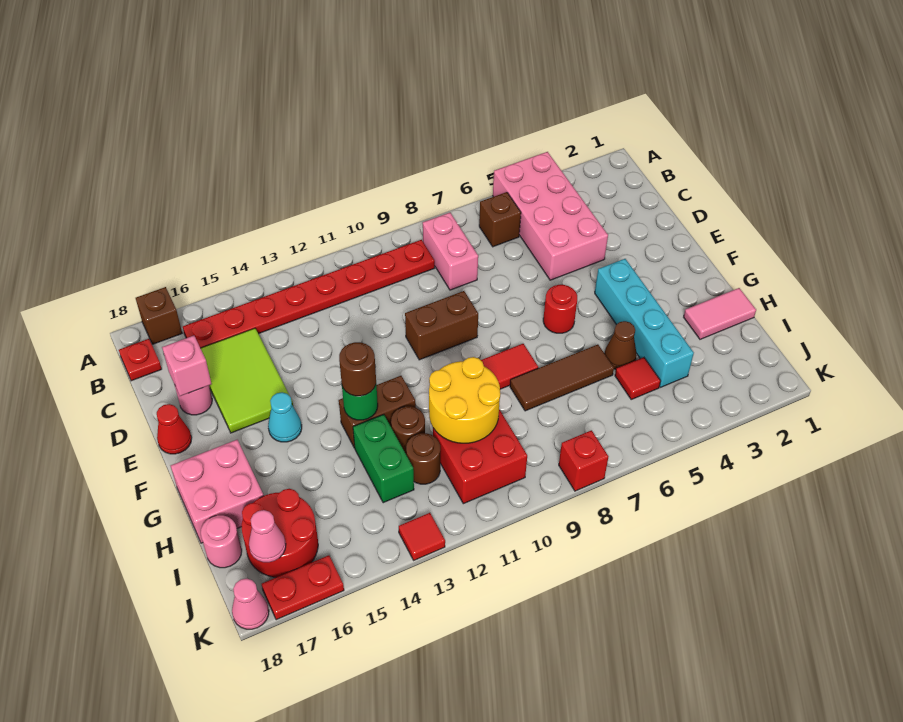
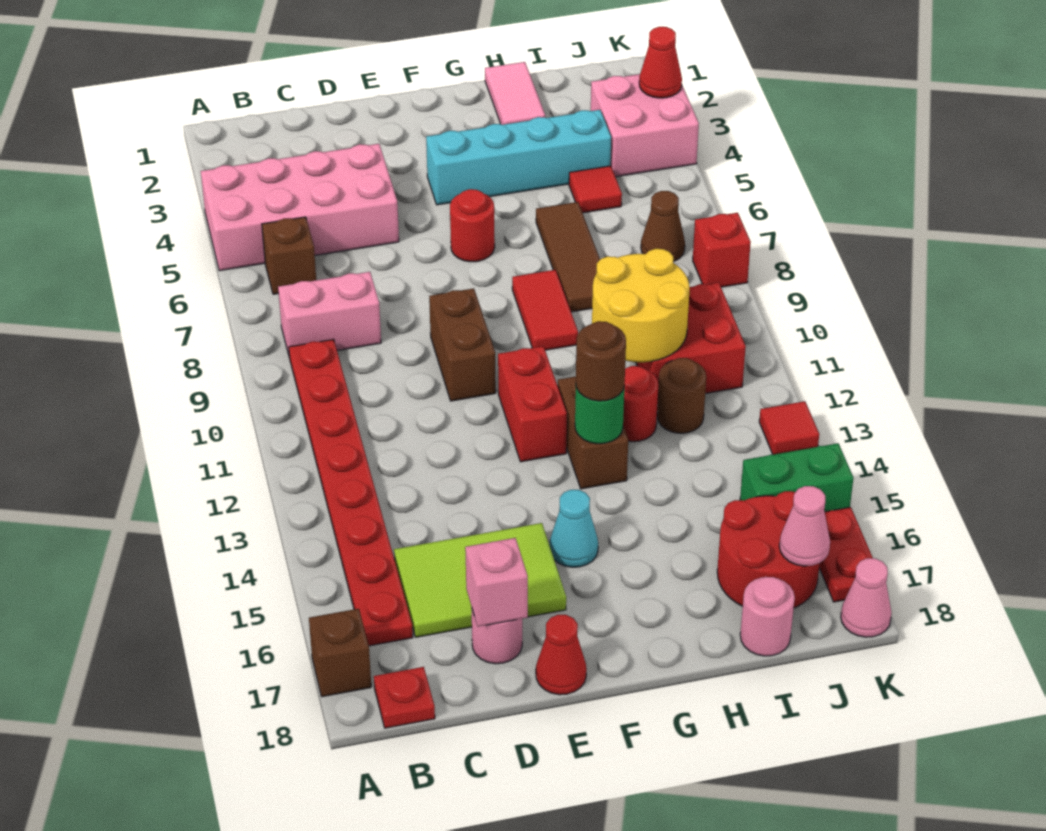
none -> red brick F11:F12 level 1
pink brick G17:H18 level 1 -> pink brick J3:K4 level 1
brown cone H5 level 1 -> brown cone J7 level 1
brown round brick H12 level 1 -> red round brick H12 level 1
green brick H13:I13 level 1 -> green brick J15:K15 level 1
none -> red cone K3 level 2

